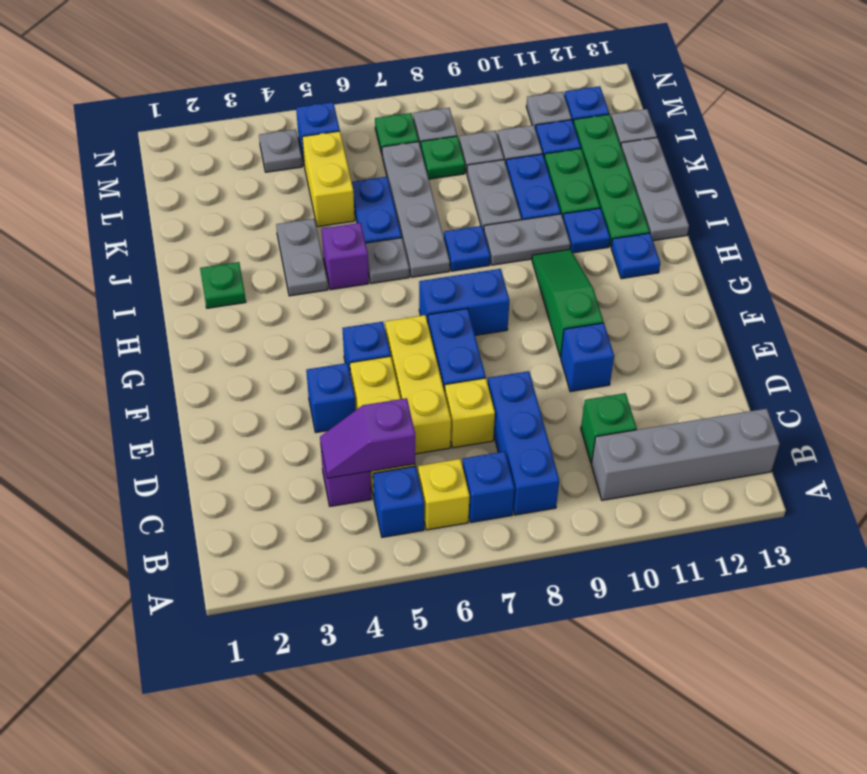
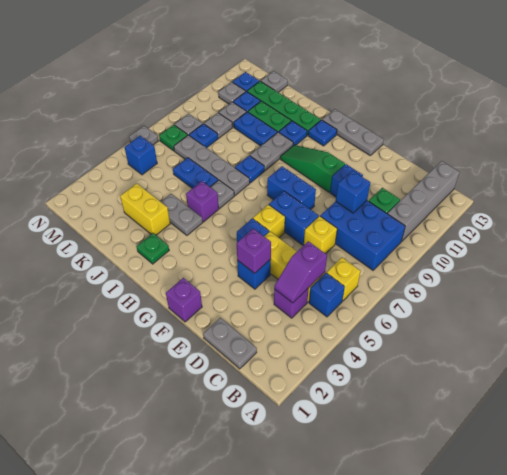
blue brick B7 level 1 -> blue brick D9 level 2
blue brick B8:D8 level 1 -> blue brick B8:D9 level 1
yellow brick D6:F6 level 1 -> yellow brick F6 level 1
none -> purple brick E4 level 2
none -> purple brick F1 level 1
blue brick G7:G8 level 1 -> blue brick F8:G8 level 1
grey plate I13:K13 level 1 -> grey plate F13:H13 level 1
grey plate J9:K9 level 1 -> grey plate C1:D1 level 1
yellow brick K5:L5 level 1 -> yellow brick J3:K3 level 1
green plate L8 level 1 -> blue plate L8 level 1
grey plate M4 level 1 -> grey plate N6 level 1

